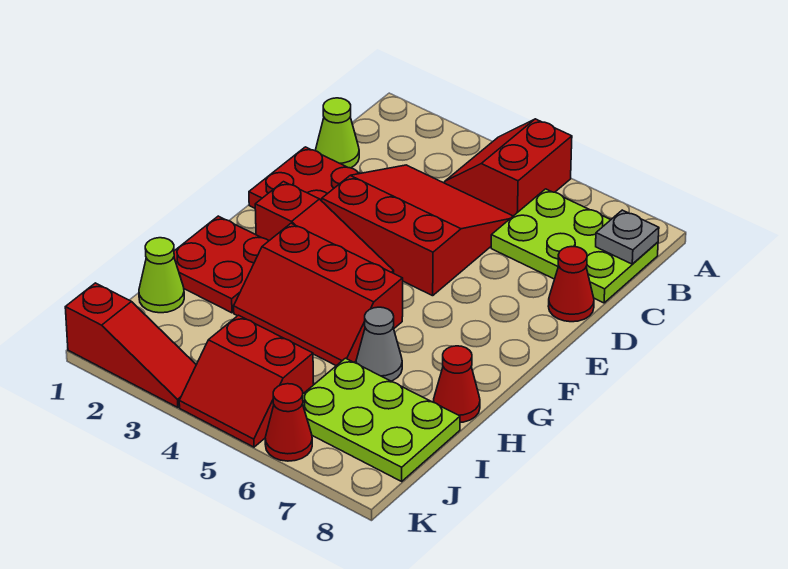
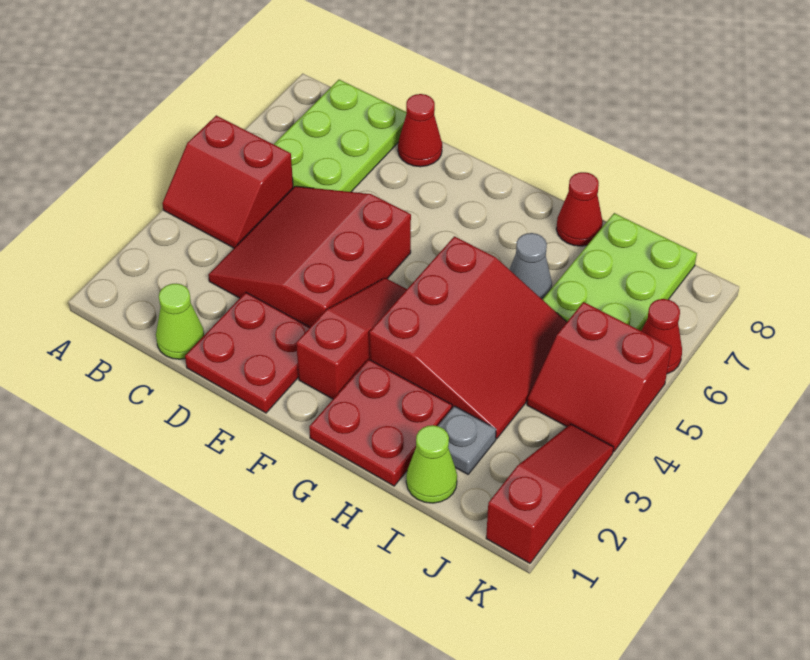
grey plate B8 level 2 -> grey plate I2 level 1
red slope G3:H5 level 1 top G -> red slope G3:I5 level 1 top G
red slope J4:K5 level 1 top J -> red slope J4:K5 level 1 top 5

